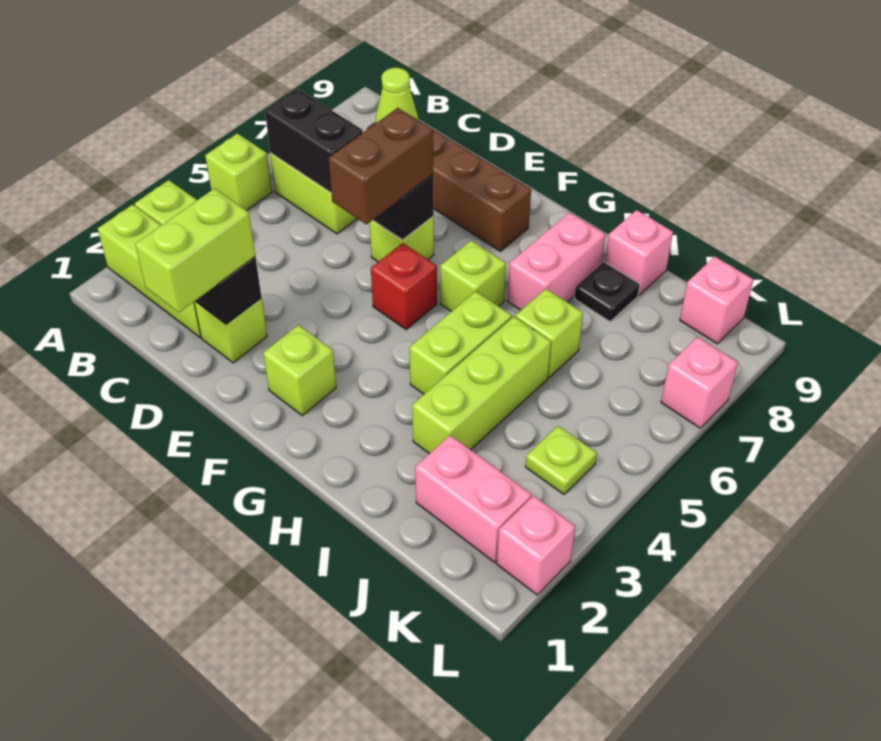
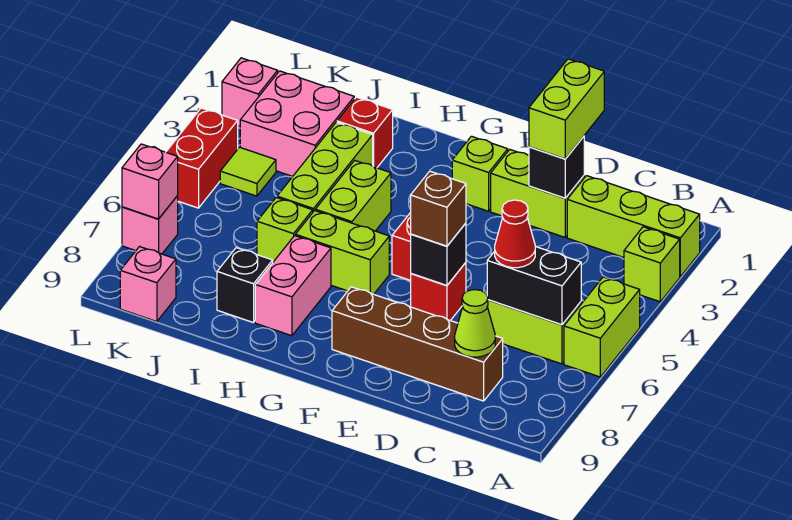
lime brick A5 level 1 -> lime brick A5:A6 level 1
none -> red cone C6 level 3
lime brick D2 level 1 -> lime brick D2:E2 level 1
brown brick E5:E6 level 3 -> brown brick E6 level 3
lime brick E6 level 1 -> red brick E6 level 1
lime brick G6 level 1 -> lime brick G6:H6 level 1
none -> red brick I2 level 1
black plate I8 level 1 -> black brick I8 level 1
pink brick I9 level 1 -> pink brick L7 level 2
pink brick J2:K2 level 1 -> pink brick J2:K3 level 1
lime plate K4 level 1 -> lime tile K4 level 1
none -> red brick L4:L5 level 1

